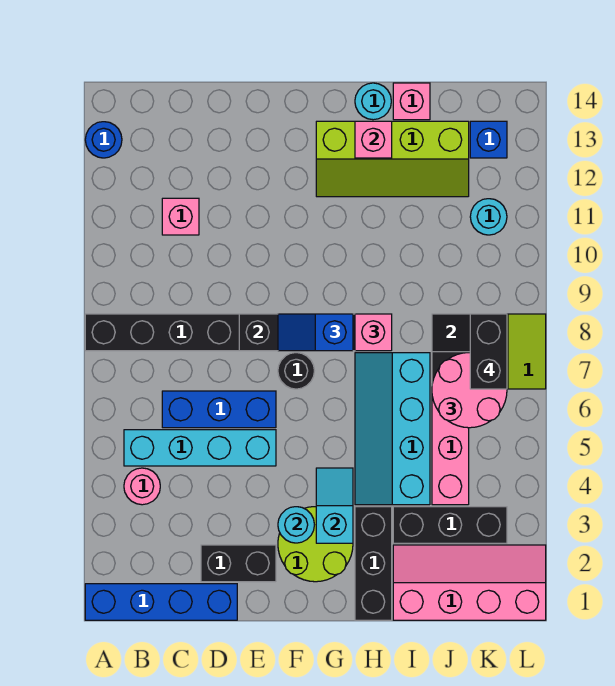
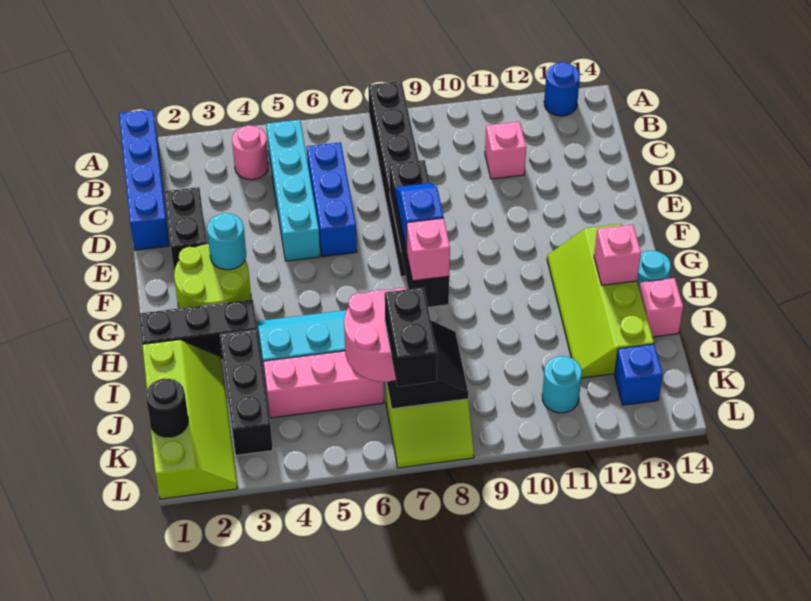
black round brick F7 level 1 -> black round brick K1 level 2
cyan slope G3:G4 level 2 top 3 -> none
pink slope I1:L2 level 1 top 1 -> lime slope I1:L2 level 1 top 1
black brick K7:K8 level 4 -> black brick K7:L7 level 4

